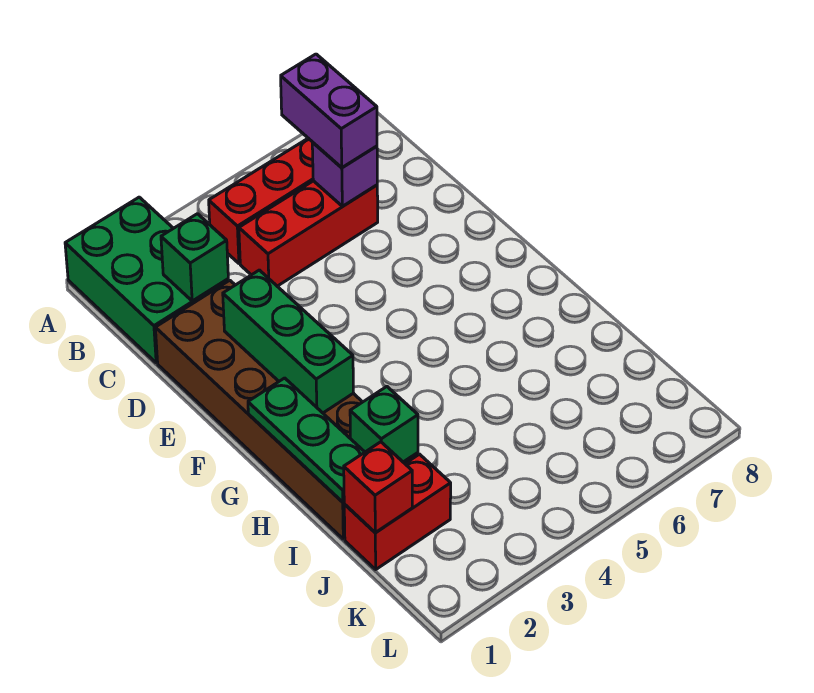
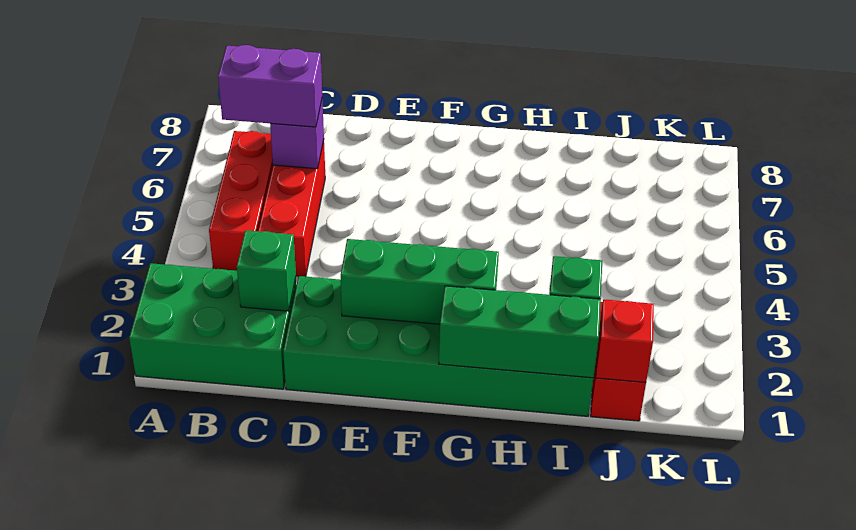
brown brick D1:I2 level 1 -> green brick D1:I2 level 1
green plate G1:I1 level 2 -> green brick G1:I1 level 2

